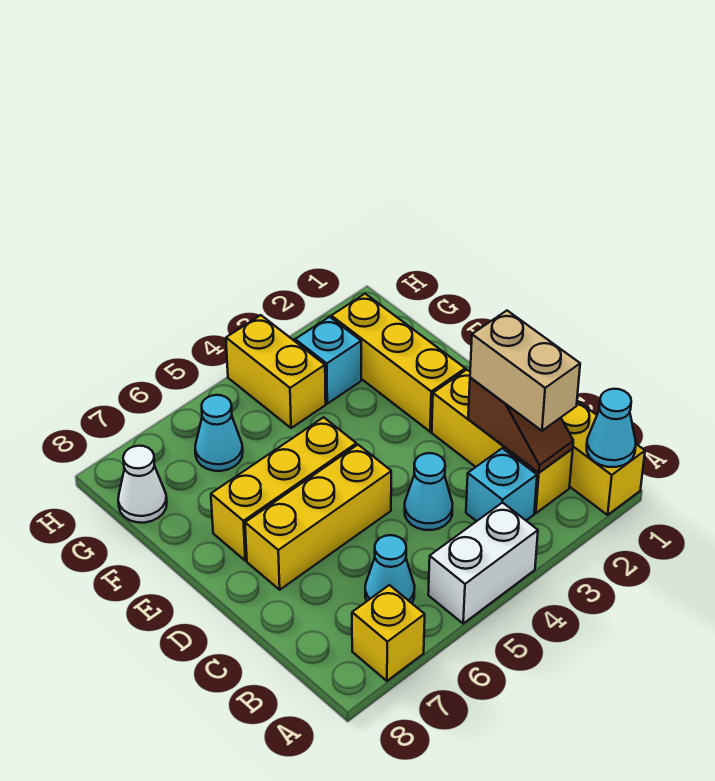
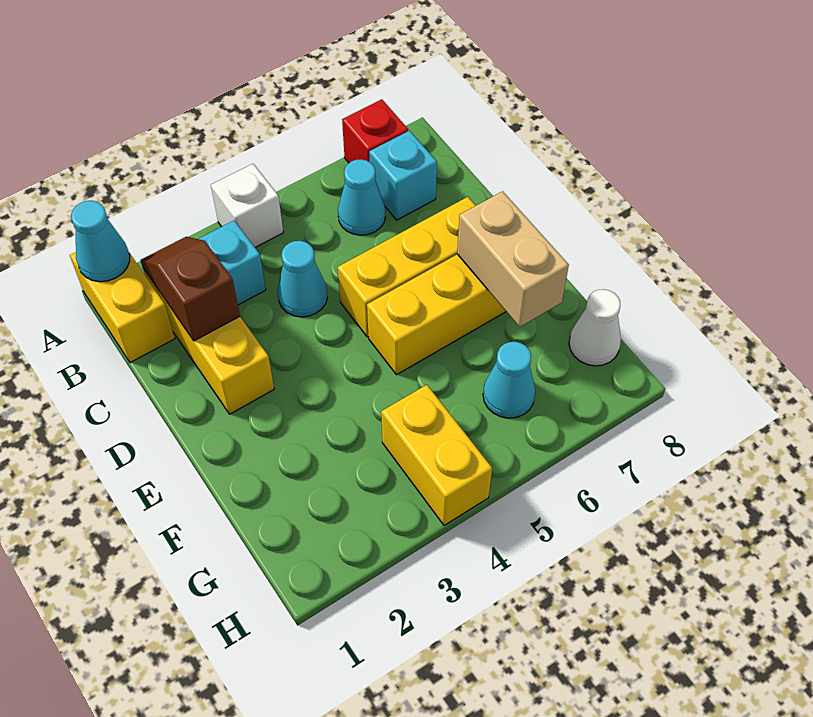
white brick A4:A5 level 1 -> white brick A4 level 1
yellow brick A7 level 1 -> red brick A7 level 1
tan brick B2:C2 level 3 -> tan brick E7:F7 level 2
yellow brick E2:G2 level 1 -> none
cyan brick G3 level 1 -> cyan brick B7 level 1

